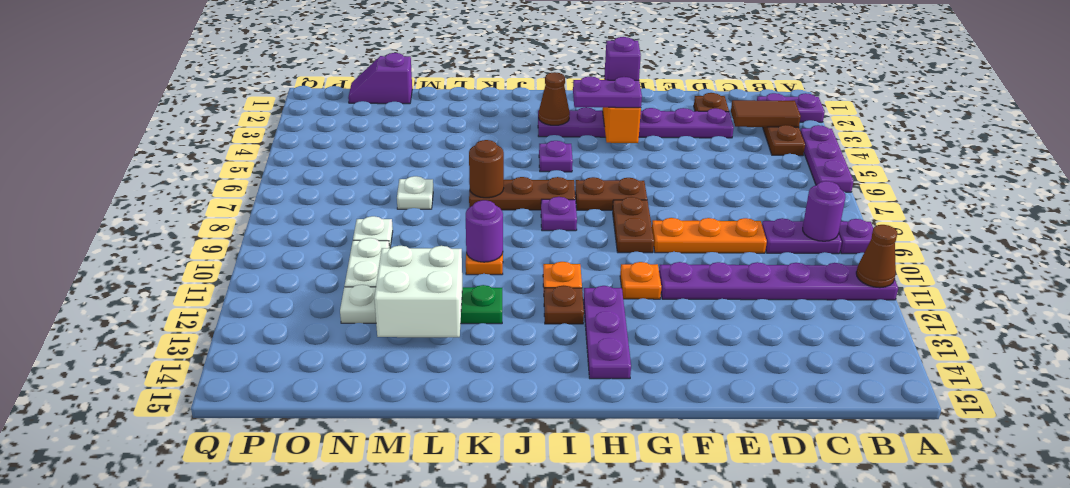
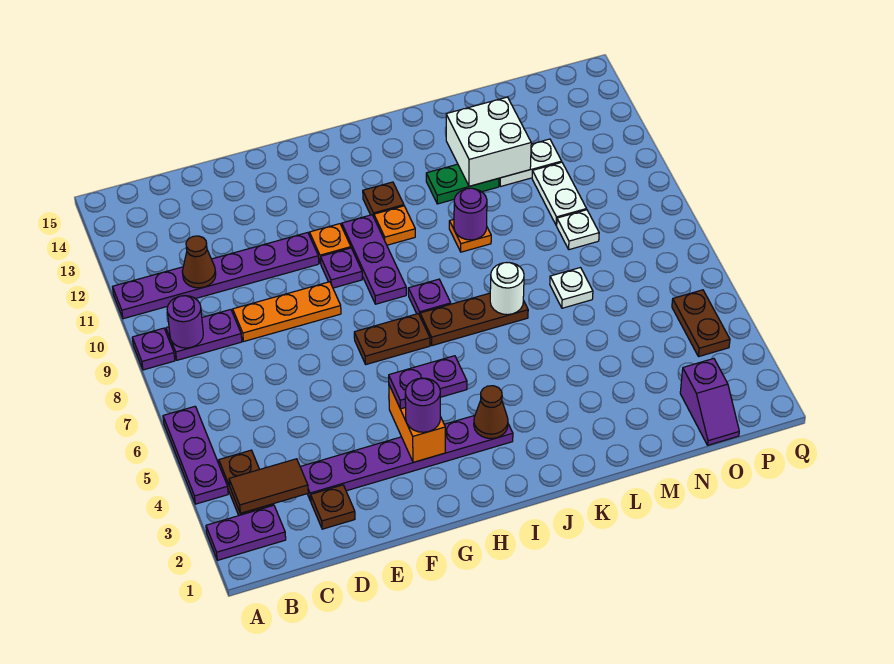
brown cone A11 level 2 -> brown cone C11 level 2
purple brick G3 level 3 -> purple round brick G3 level 3
brown plate G8:G9 level 1 -> brown plate P4:P5 level 1
purple plate H12:H14 level 1 -> purple plate H9:H11 level 1
purple plate I5 level 1 -> purple plate G10 level 1
brown round brick K7 level 2 -> white round brick K7 level 2
purple slope N1:O1 level 1 top N -> purple slope O1:O2 level 1 top 2

